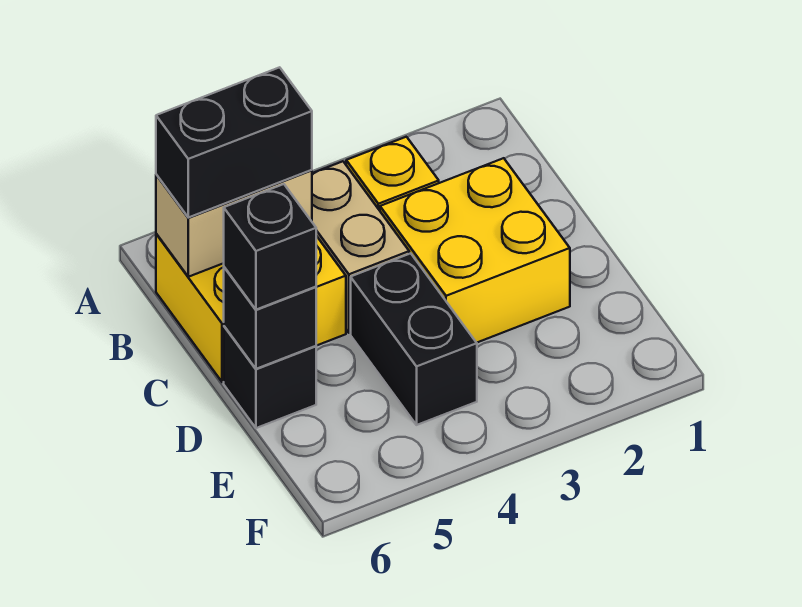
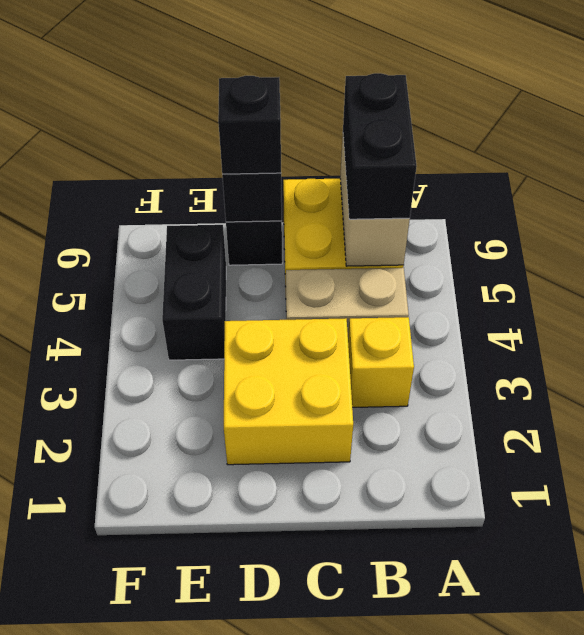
black brick D4:E4 level 1 -> black brick E4:E5 level 1

